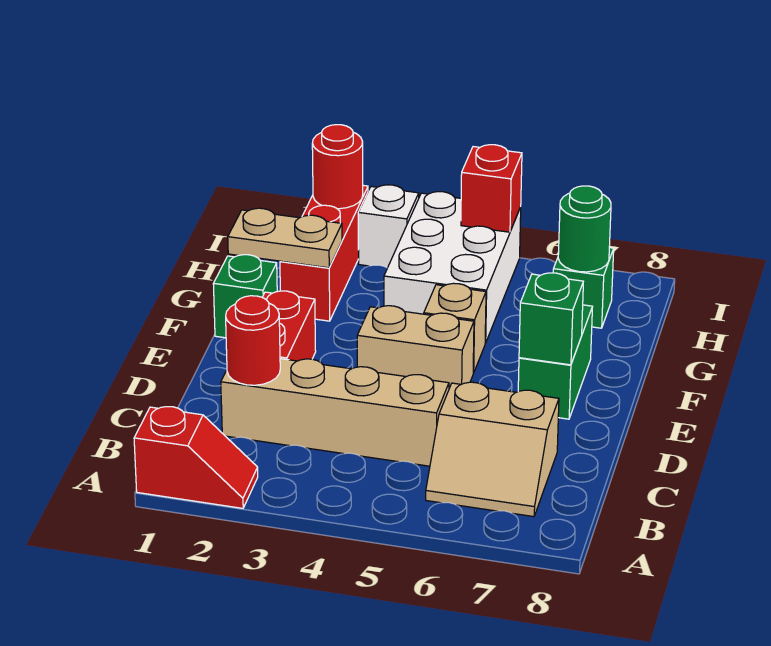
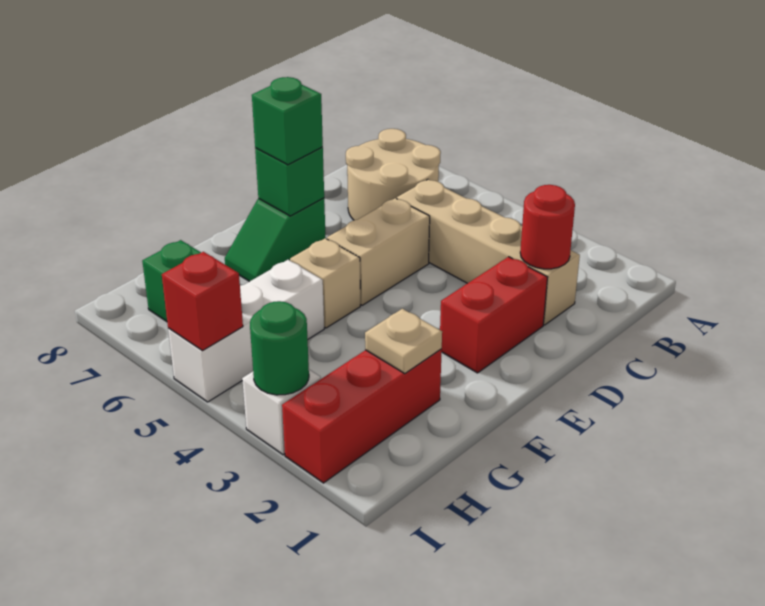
red slope A1:A2 level 1 top 1 -> none
tan slope B6:C7 level 1 top C -> tan round brick B6:C7 level 1
tan brick E4:E5 level 1 -> tan brick D5:E5 level 1
green brick E7:F7 level 1 -> green slope E7:F7 level 1 top E
green brick F1 level 1 -> green brick E7 level 3
tan plate G1:G2 level 2 -> tan plate G2 level 2
white brick G4:I5 level 1 -> white brick G5:I5 level 1
green round brick H7 level 2 -> green round brick I3 level 2
red round brick I2 level 2 -> none

